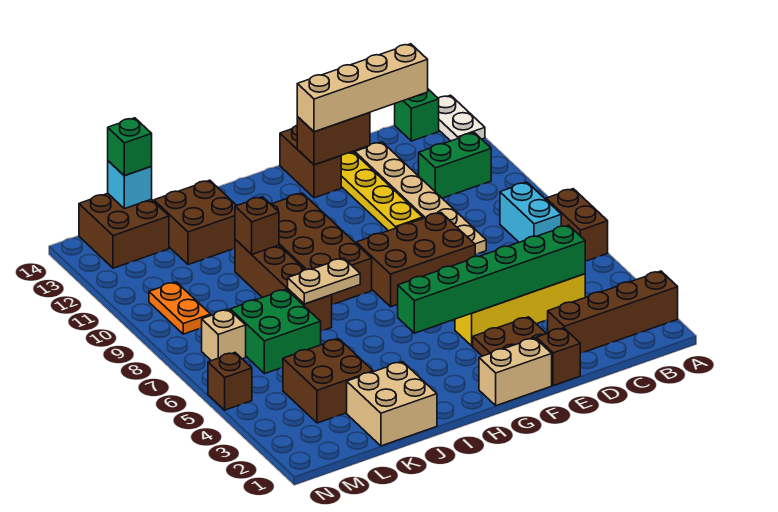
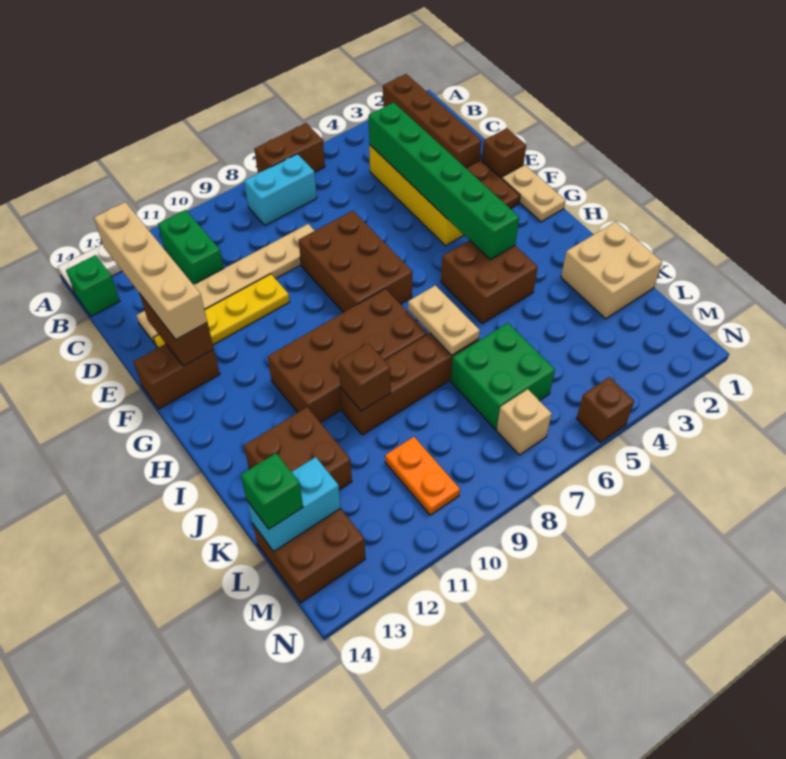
tan brick F1:G1 level 1 -> tan plate F1:G1 level 1
brown brick K3:L4 level 1 -> brown brick H4:I5 level 1
cyan brick L14 level 2 -> cyan brick L13:L14 level 2
orange plate M9:M10 level 1 -> orange plate L10:M10 level 1

